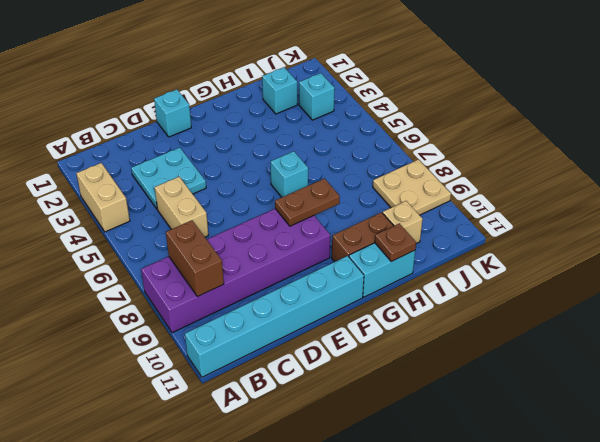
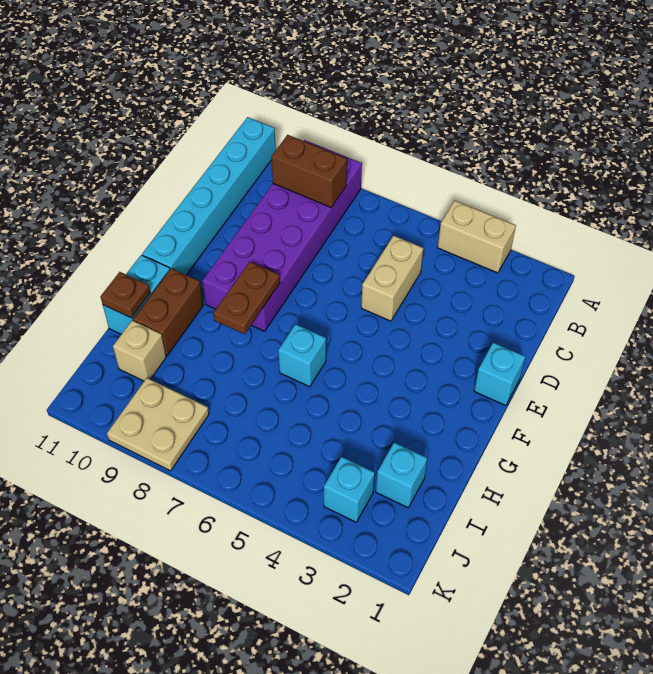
cyan plate C3:D4 level 1 -> none
tan brick C5:C6 level 1 -> tan brick C5:D5 level 1

